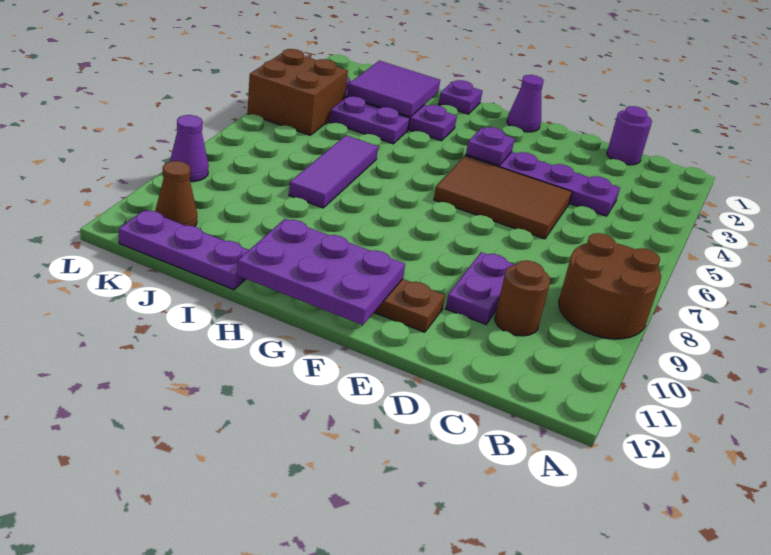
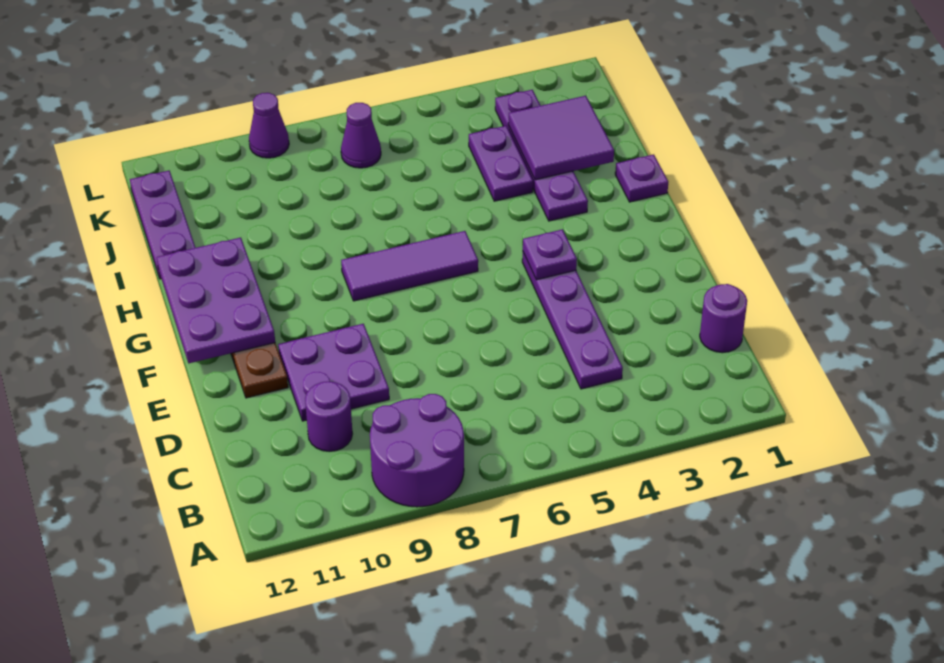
brown round brick A8:B9 level 1 -> purple round brick A8:B9 level 1
brown round brick C10 level 1 -> purple round brick C10 level 1
brown tile D5:F6 level 1 -> none
purple plate D9:D10 level 1 -> purple plate D9:E10 level 1
purple cone F1 level 1 -> purple cone K7 level 1
purple tile I6:I8 level 1 -> purple tile G6:G8 level 1
brown brick K4:L5 level 1 -> none
brown cone K11 level 1 -> none

